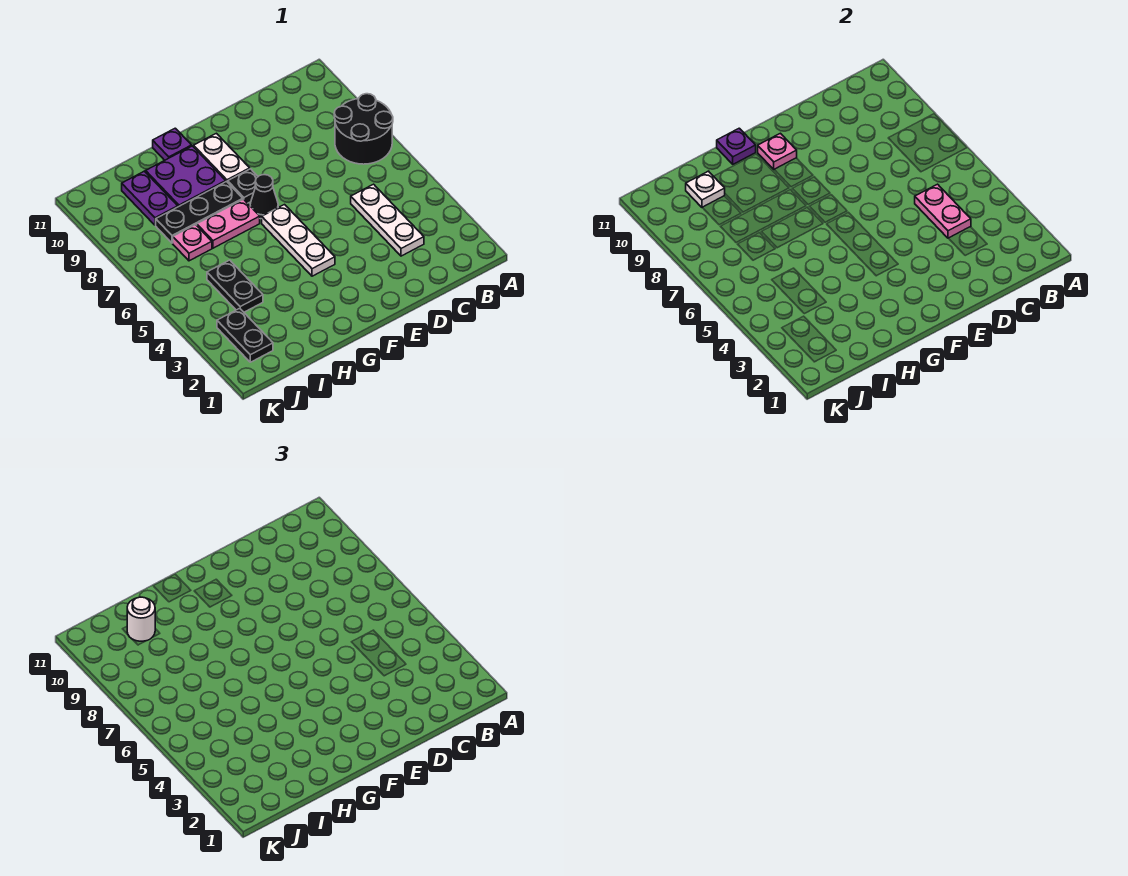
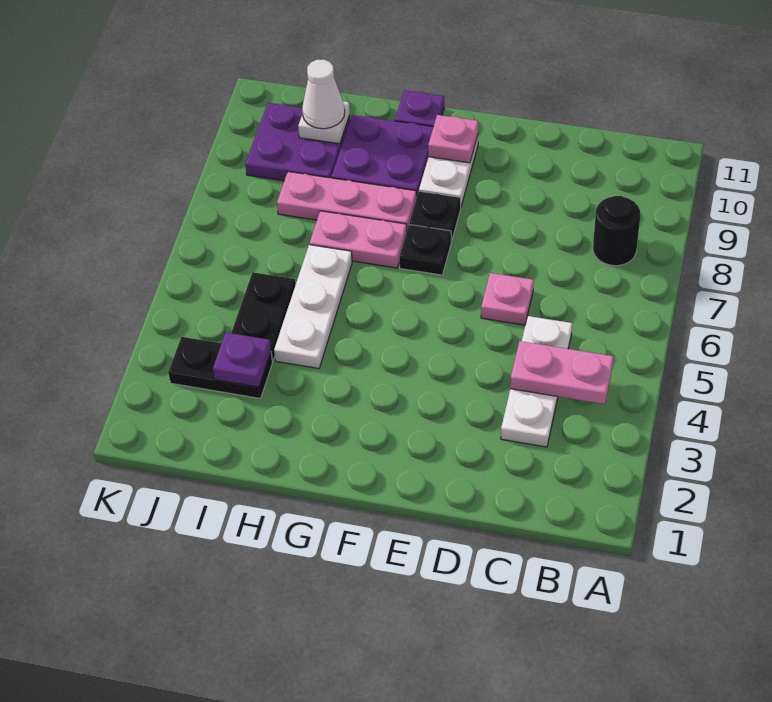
black round brick A7:B8 level 1 -> black round brick B8 level 1
pink plate C4:C5 level 2 -> pink plate B4:C4 level 2
white plate F4:F6 level 1 -> white plate H4:H6 level 1
black cone F7 level 1 -> black plate F7 level 1
black plate G8:I8 level 1 -> pink plate G8:I8 level 1
purple plate G11 level 2 -> purple plate I3 level 2
pink plate I7 level 1 -> pink plate D6 level 1
purple plate I9:I10 level 1 -> purple plate I9:J10 level 1
white round brick I10 level 3 -> white cone I10 level 3
black plate J2:J3 level 1 -> black plate I3:J3 level 1

